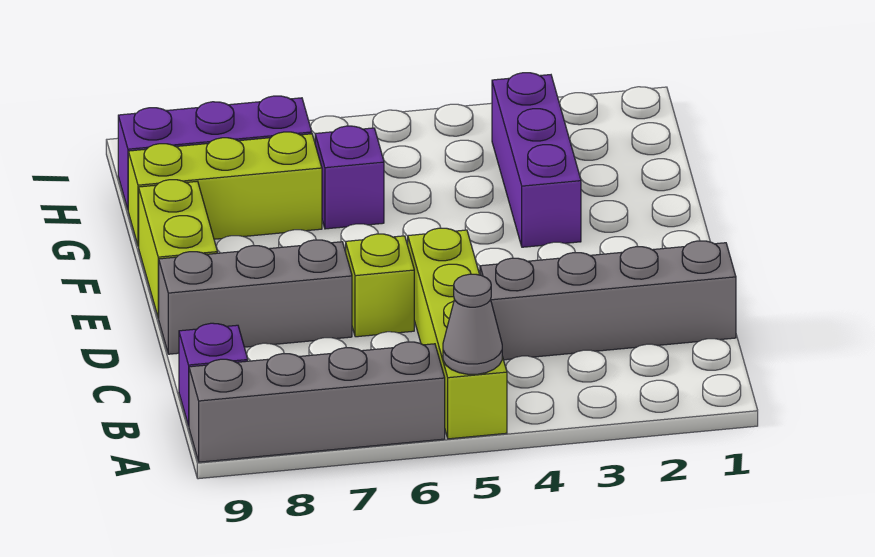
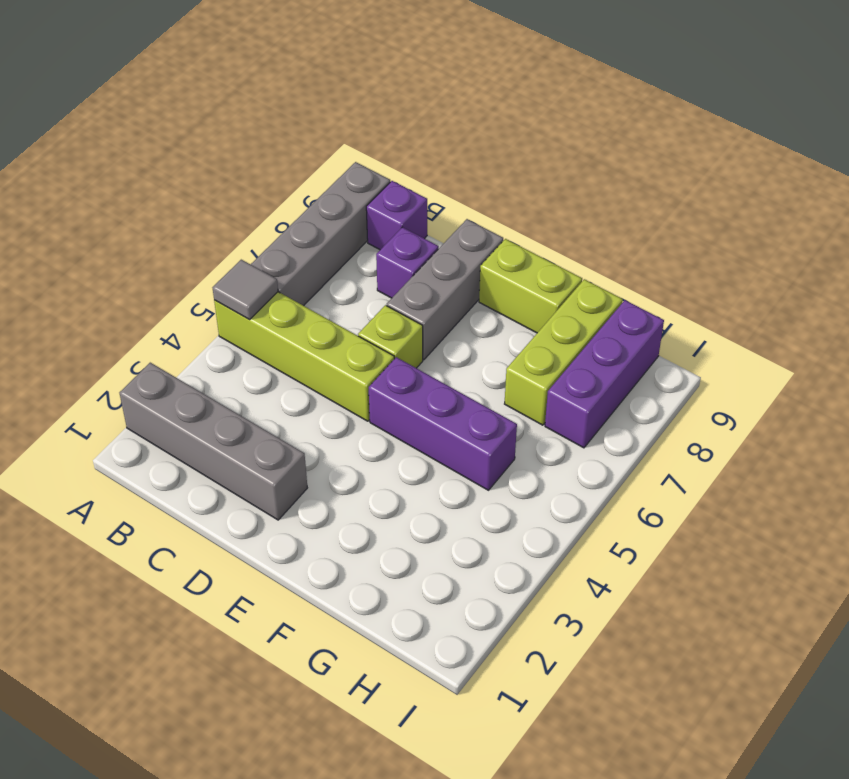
grey cone A5 level 2 -> grey tile A5 level 2
grey brick C1:C4 level 1 -> grey brick A2:D2 level 1
purple brick F3:H3 level 1 -> purple brick E5:G5 level 1
purple brick G6 level 1 -> purple brick C8 level 1

